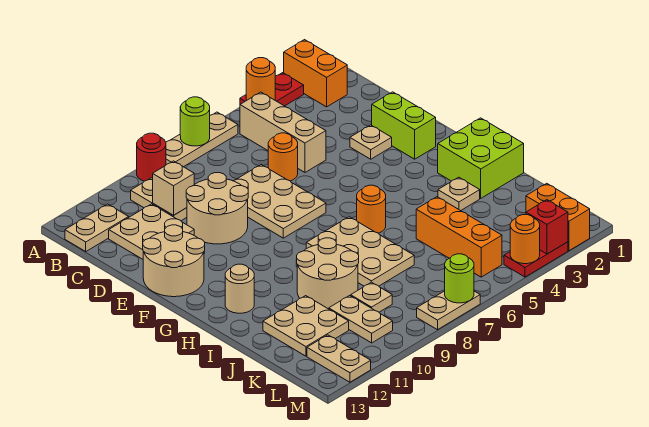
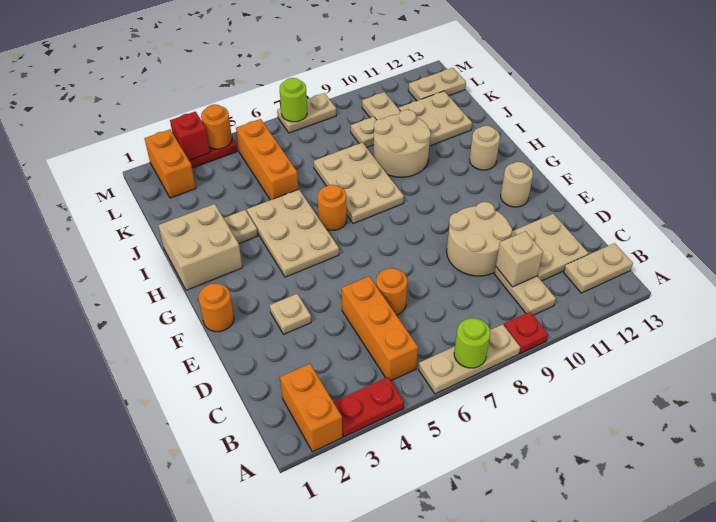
orange round brick A4 level 2 -> orange round brick F1 level 1
red round brick A9 level 1 -> red plate A9 level 1
tan brick B5:D5 level 1 -> orange brick B5:D5 level 1
tan plate D7:F8 level 1 -> tan plate G4:I5 level 1
lime brick E2:F2 level 1 -> none
tan round brick E12:F13 level 1 -> tan round brick F12 level 1
lime brick H1:I2 level 1 -> tan brick H1:I2 level 1
tan plate L12:M12 level 1 -> tan plate L12:L13 level 1

